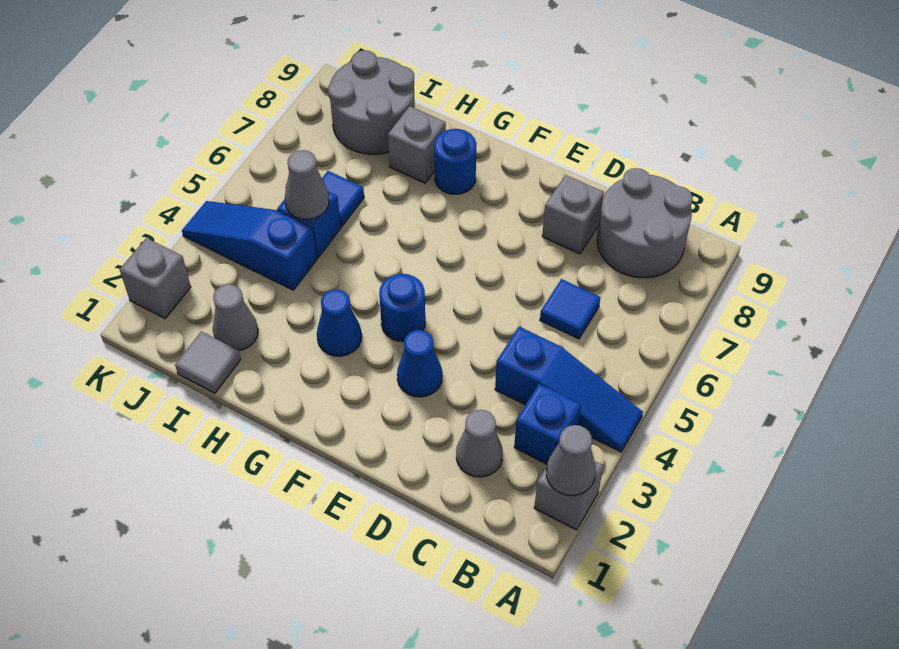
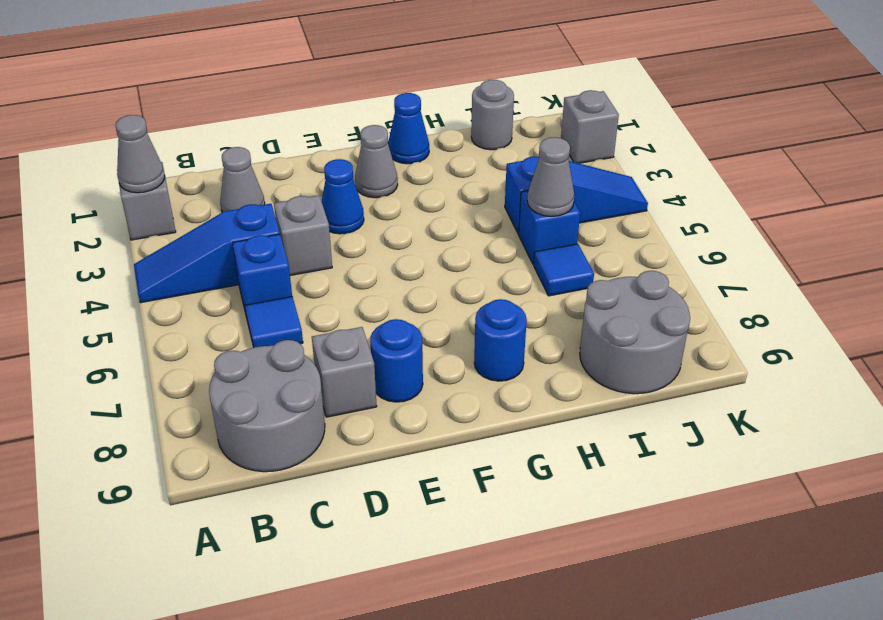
blue brick B3 level 1 -> blue brick C5 level 1
blue round brick F4 level 1 -> blue round brick E8 level 1
blue cone G3 level 1 -> blue cone G1 level 1
grey brick H8 level 1 -> grey brick D4 level 1
grey tile I1 level 1 -> grey round brick I1 level 1
grey cone I2 level 1 -> grey cone F2 level 1

